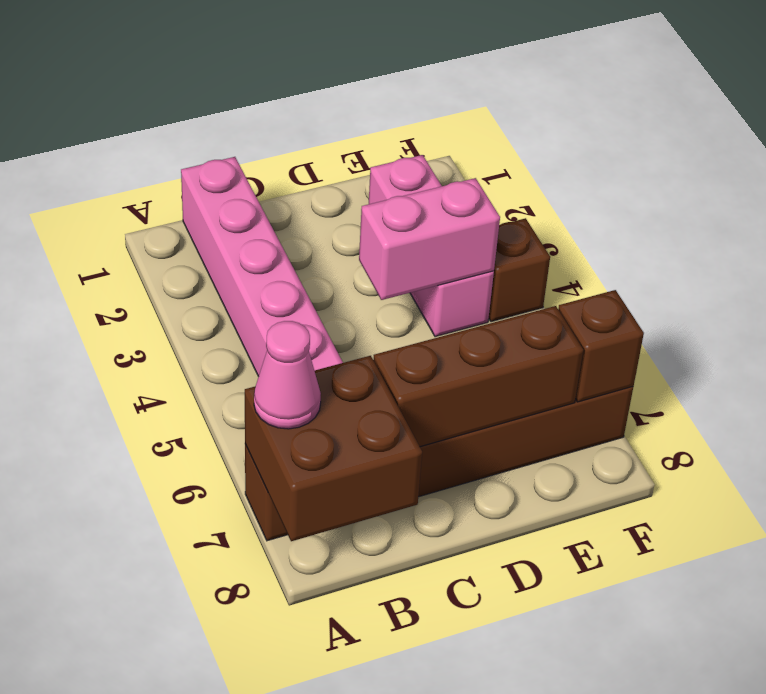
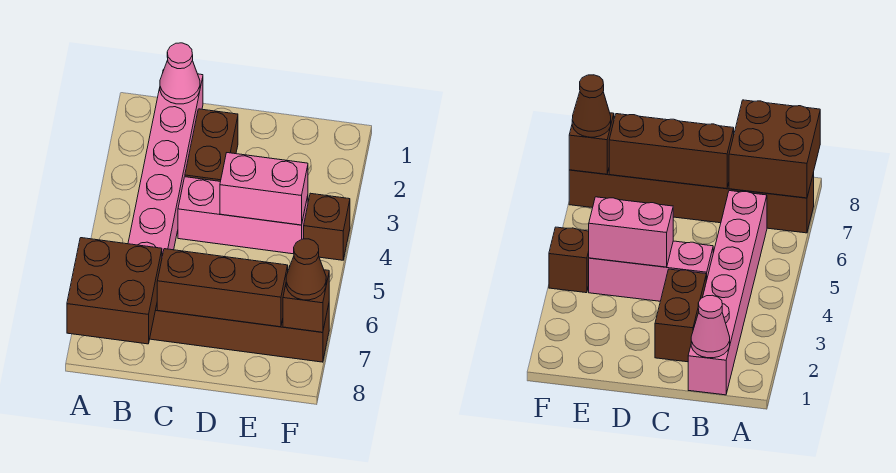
pink cone A7 level 3 -> pink cone B1 level 2
none -> brown brick C2:C3 level 1
pink brick E2:E4 level 1 -> pink brick C4:E4 level 1
none -> brown cone F7 level 3

